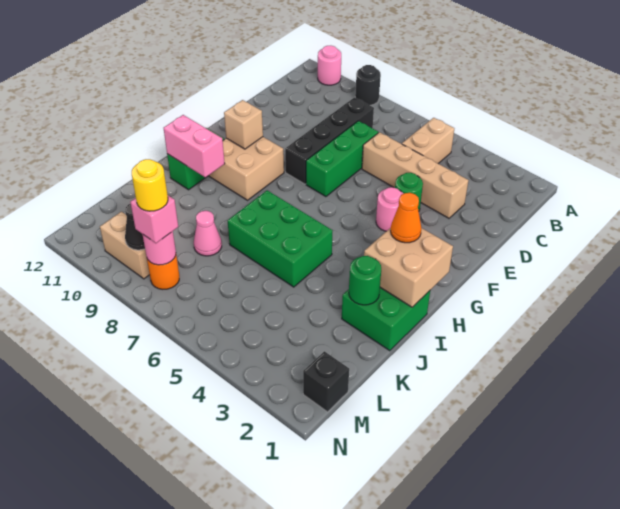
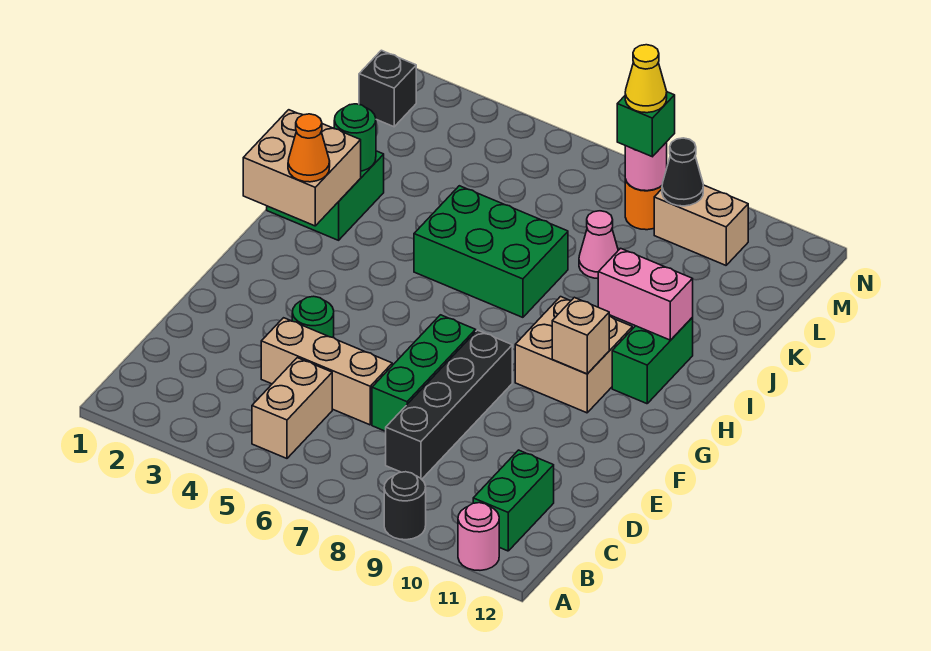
none -> green brick B11:C11 level 1
tan brick D3:D6 level 1 -> tan brick D4:D6 level 1
pink round brick F4 level 1 -> none
pink brick M8 level 3 -> green brick M8 level 3
yellow round brick M8 level 4 -> yellow cone M8 level 4

